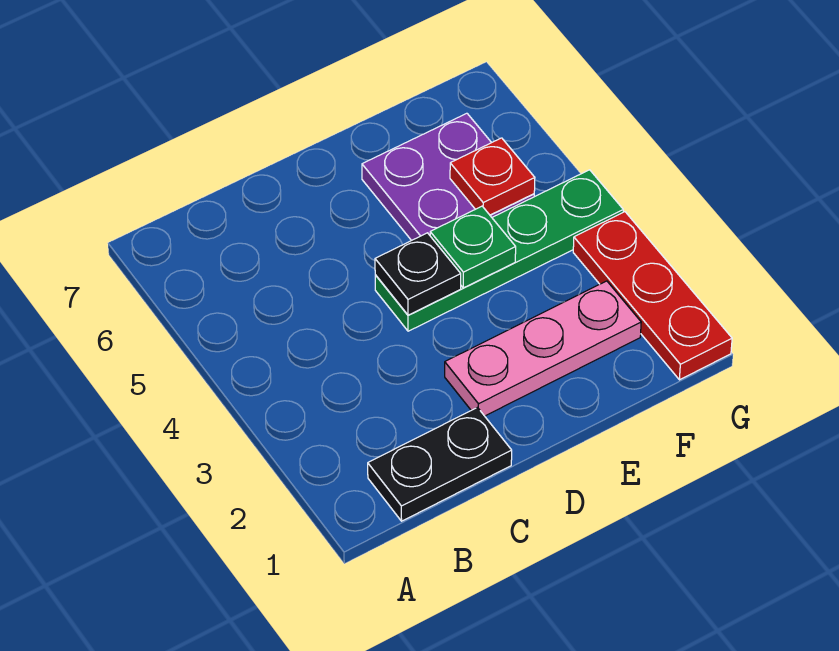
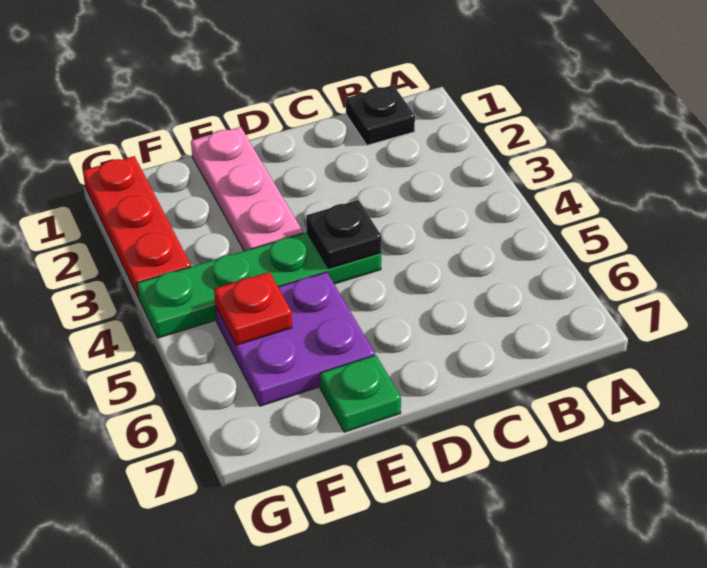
black plate B1:C1 level 1 -> black plate B1 level 1
pink plate D2:F2 level 1 -> pink plate E1:E3 level 1
green plate E4 level 2 -> green plate E7 level 1

